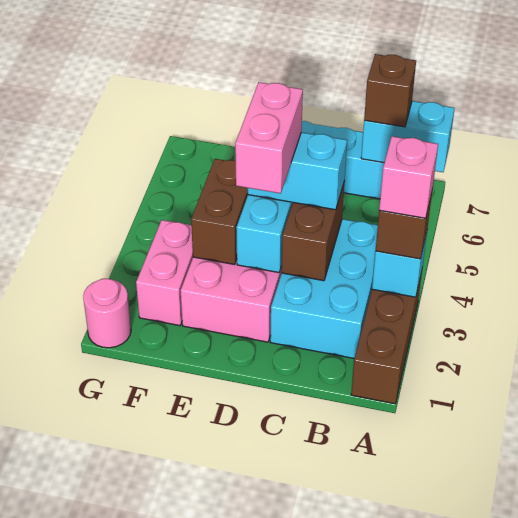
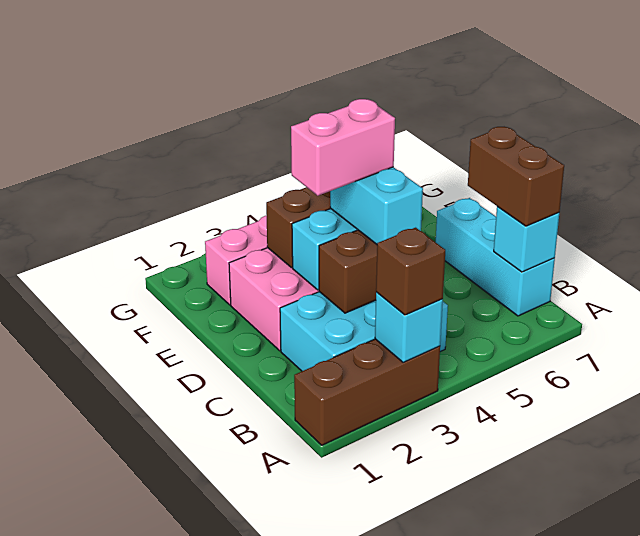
pink brick A3 level 4 -> none
cyan brick A7:B7 level 2 -> cyan brick B7 level 2
brown brick B7 level 3 -> brown brick B7:C7 level 3
pink round brick G1 level 1 -> none

